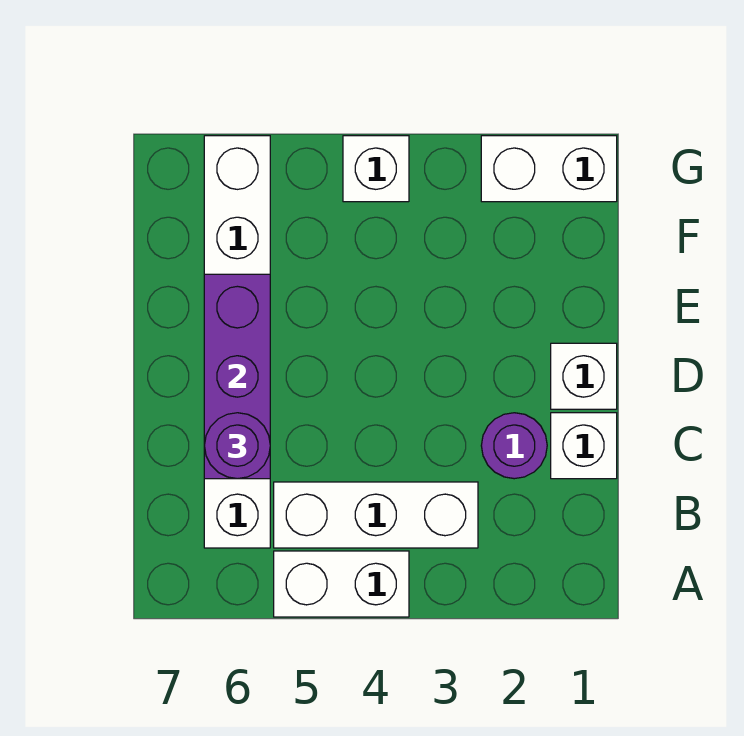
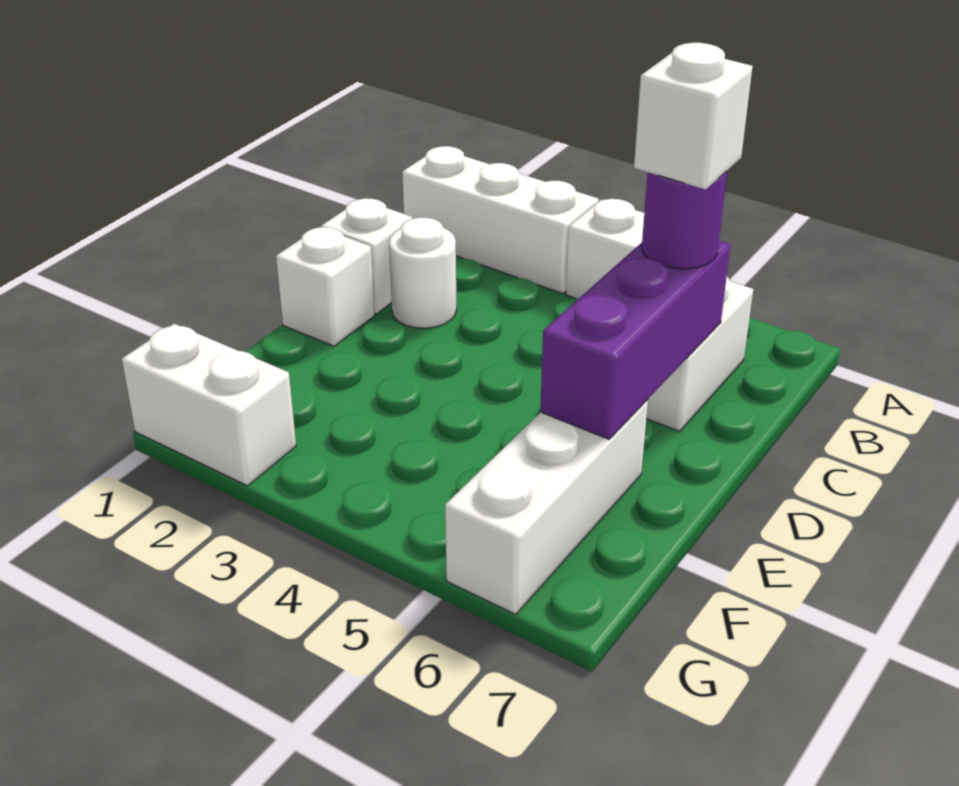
white brick B3:B5 level 1 -> white brick A1:A3 level 1
purple round brick C2 level 1 -> white round brick C2 level 1
white brick G4 level 1 -> white brick C6 level 4

